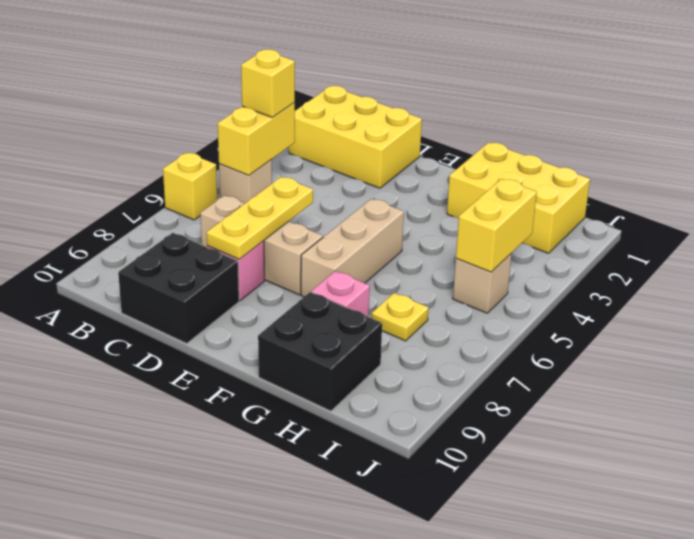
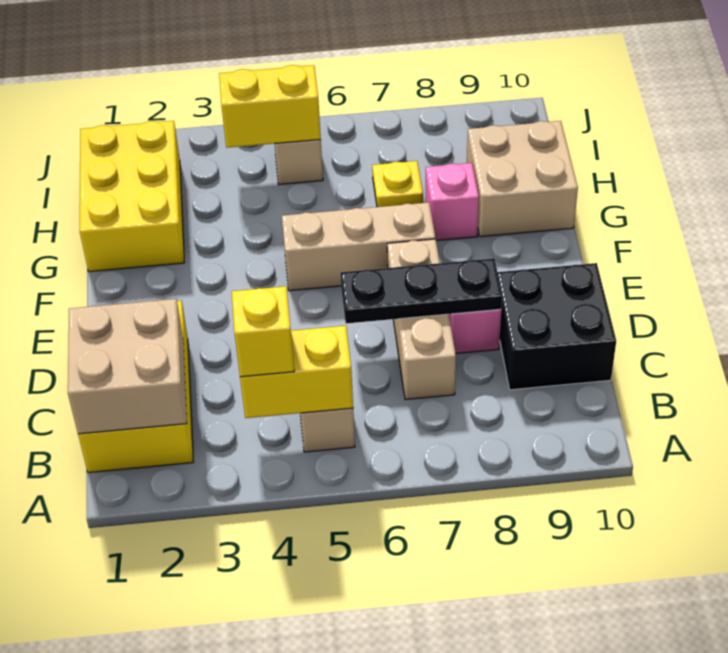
yellow brick A6 level 1 -> none
none -> tan brick B1:C2 level 2
yellow plate D6:D8 level 2 -> black plate D6:D8 level 2
black brick G9:H10 level 1 -> tan brick G9:H10 level 1

